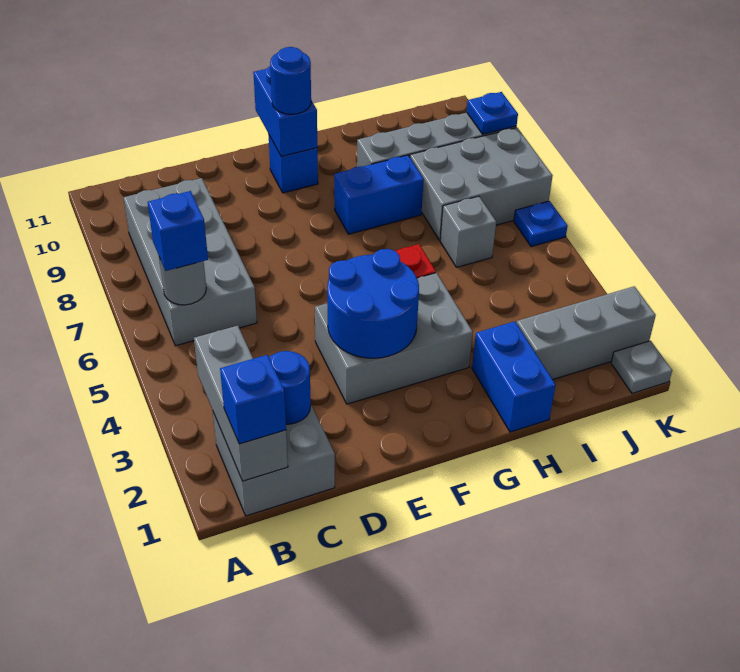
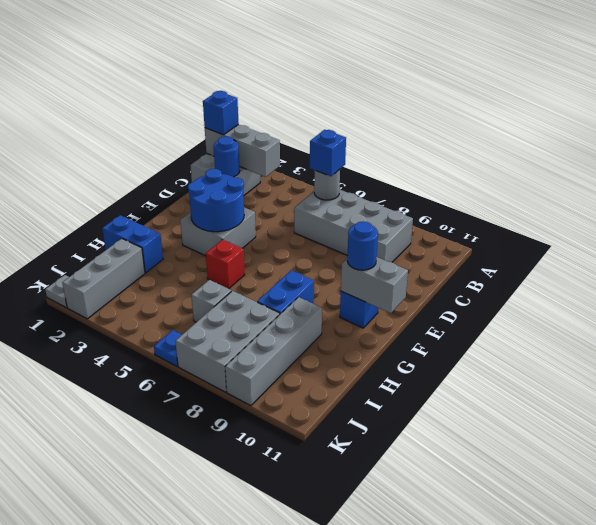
grey brick E3:G4 level 1 -> grey brick E3:F4 level 1
blue brick F10:F11 level 2 -> grey brick F10:F11 level 2
blue plate K9 level 2 -> none

